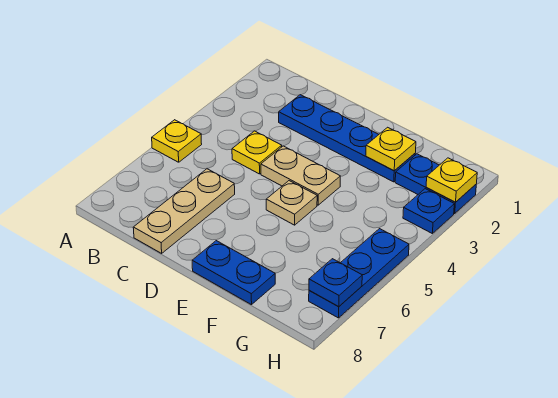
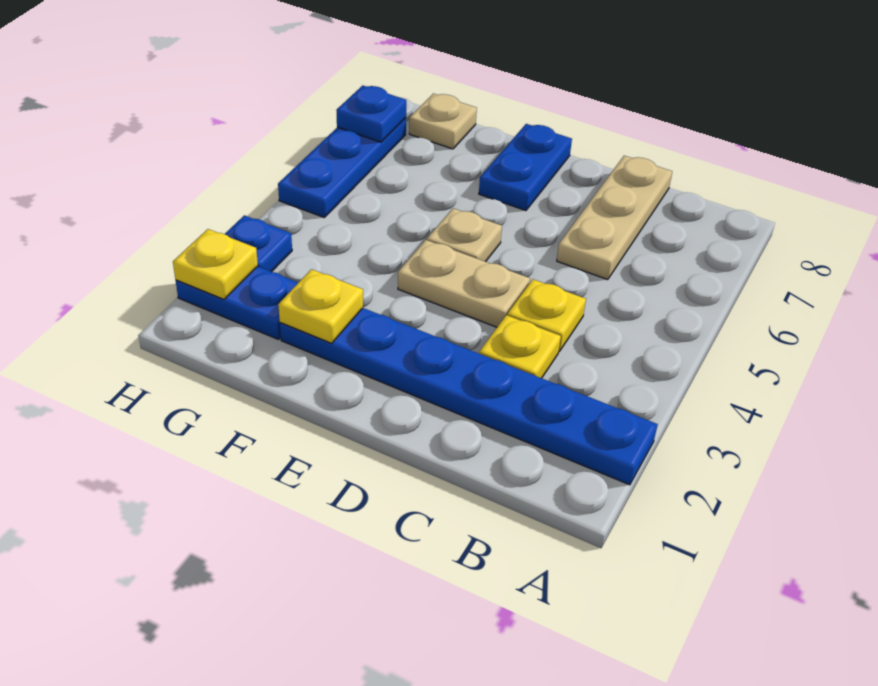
yellow plate A5 level 1 -> yellow plate C3 level 1
blue plate C2:F2 level 1 -> blue plate A2:F2 level 1
blue plate E8:F8 level 1 -> blue plate E7:E8 level 1
none -> tan plate G8 level 1

